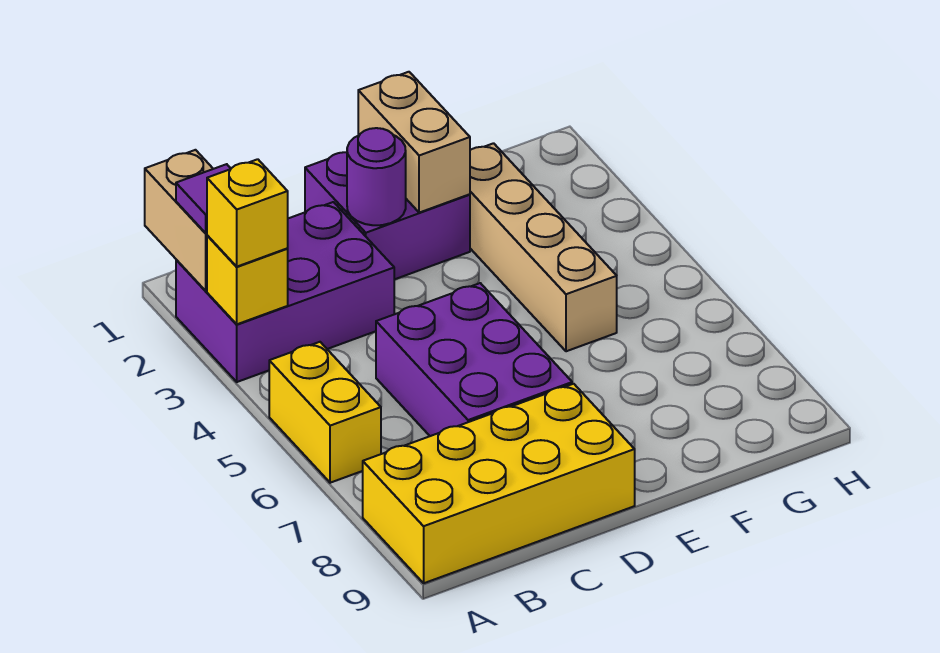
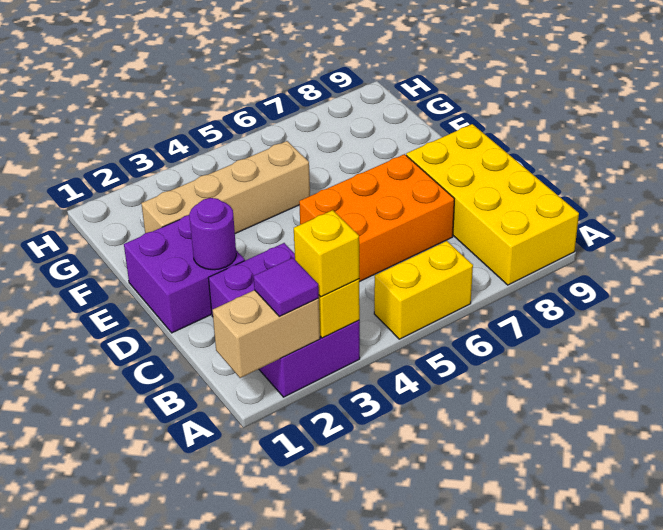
purple brick C5:D7 level 1 -> orange brick C5:D7 level 1
tan brick E1:E2 level 2 -> none

